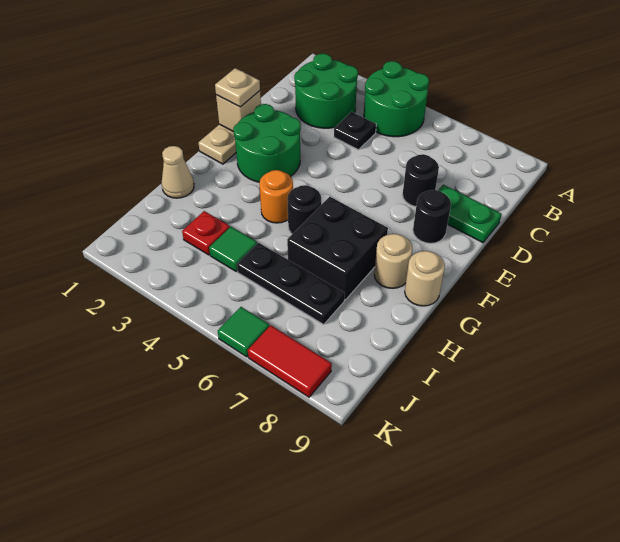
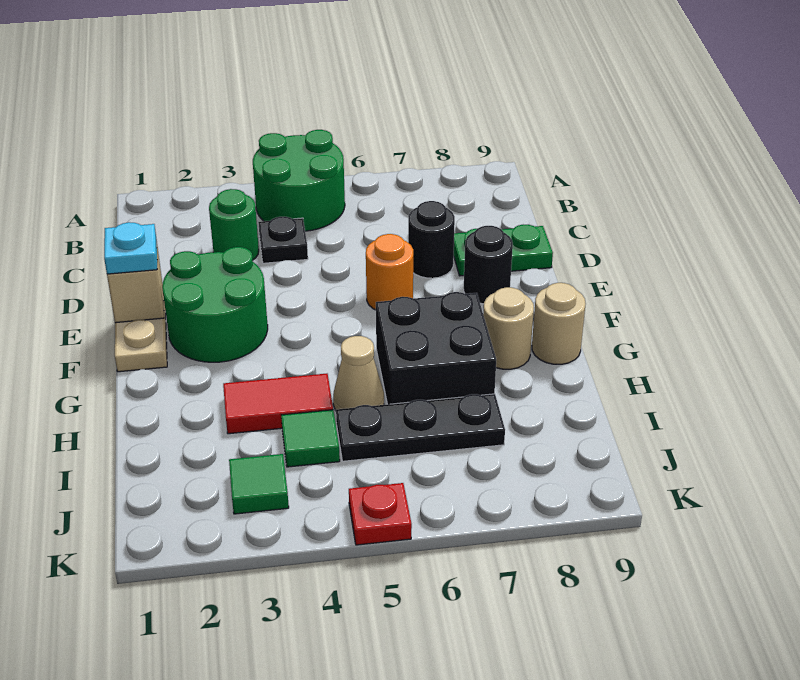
green round brick B2:C3 level 1 -> green round brick C3 level 1
tan plate E1 level 3 -> cyan plate E1 level 3
orange round brick G4 level 1 -> orange round brick E6 level 1
black round brick G5 level 1 -> none
tan cone H1 level 1 -> tan cone H5 level 1
red plate I3 level 1 -> red plate K5 level 1
green tile K6 level 1 -> green tile J3 level 1
red tile K7:K8 level 1 -> red tile H3:H4 level 1

